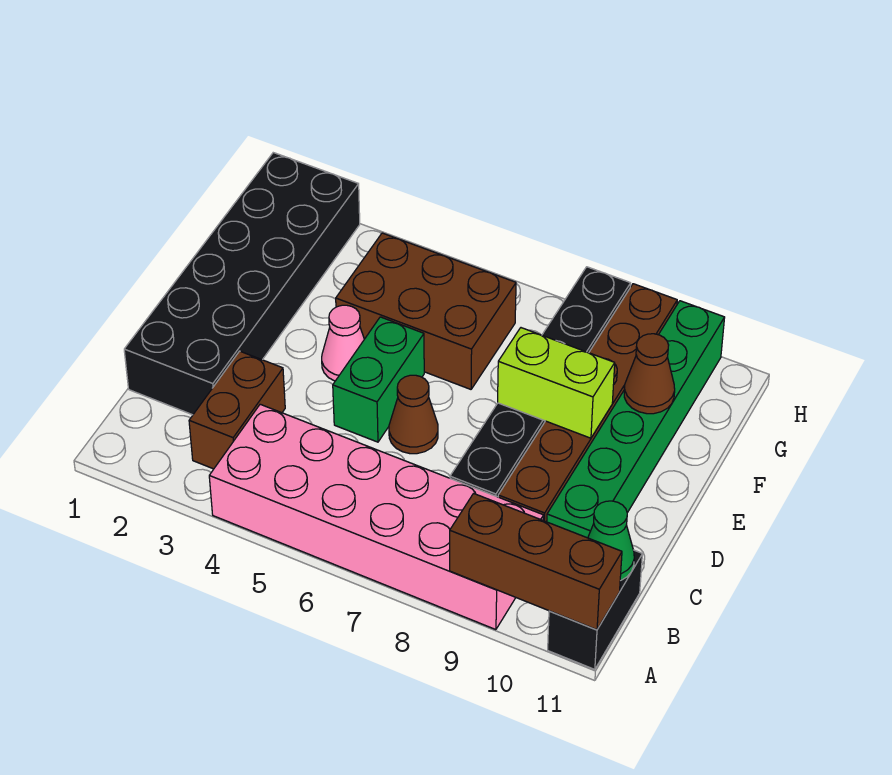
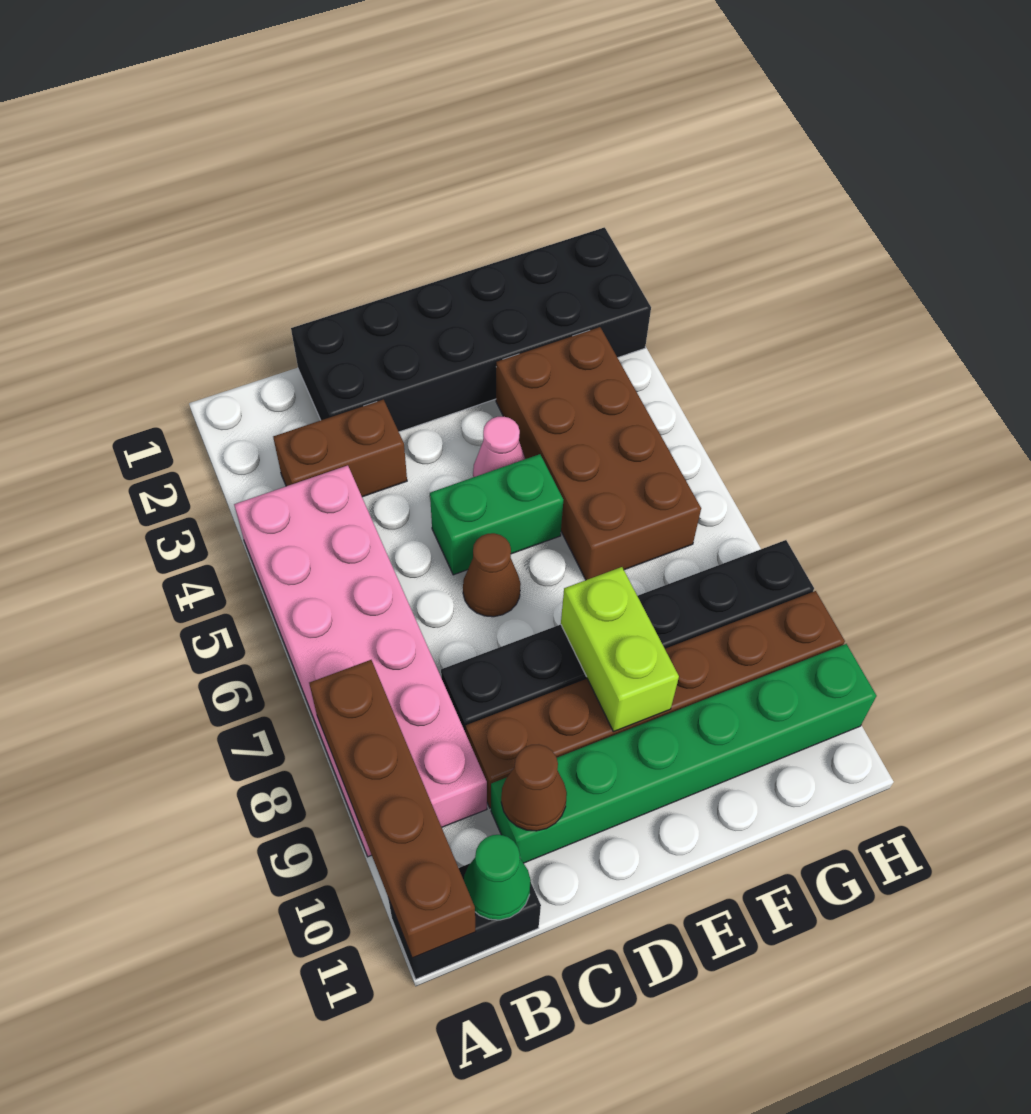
brown brick A9:A11 level 2 -> brown brick A8:A11 level 2
brown brick F4:G6 level 1 -> brown brick F3:G6 level 1
brown cone F10 level 2 -> brown cone C10 level 2

